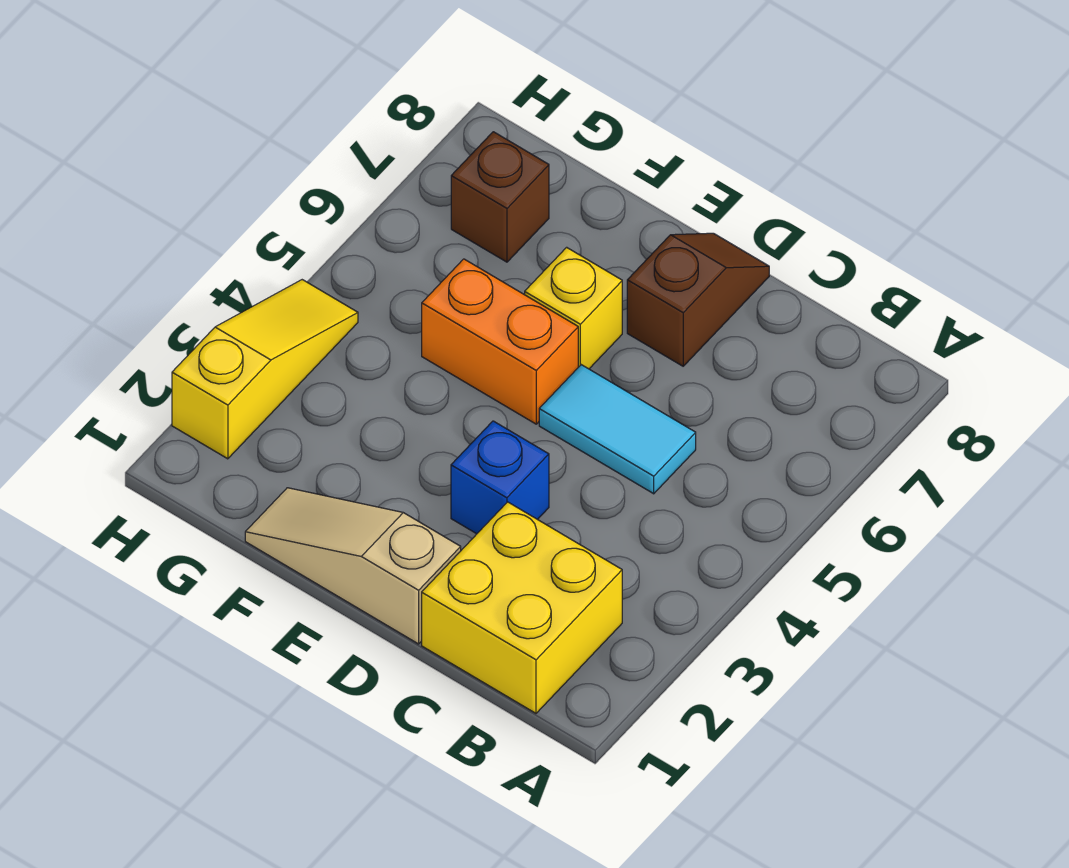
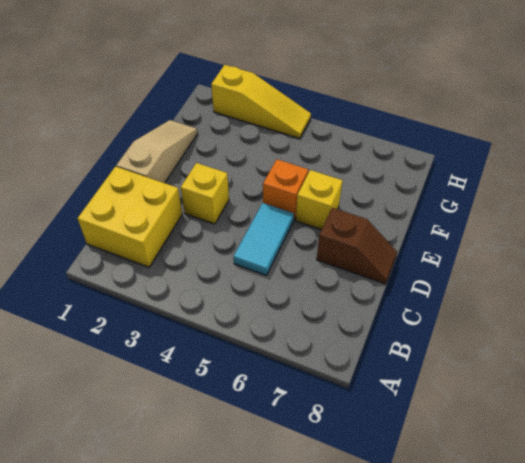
blue brick D3 level 1 -> yellow brick D3 level 1
orange brick E5:F5 level 1 -> orange brick E5 level 1
brown brick G7 level 1 -> none

